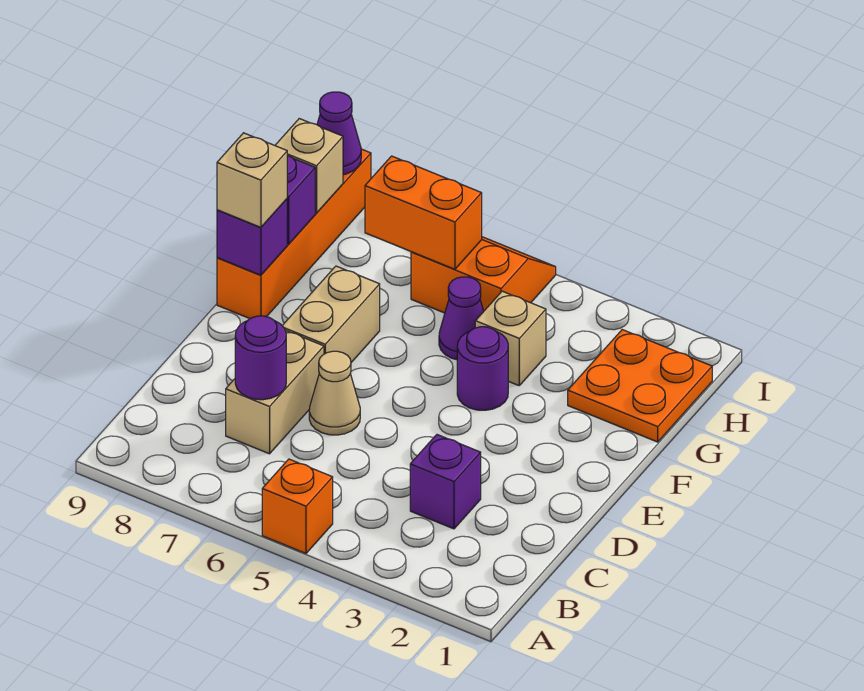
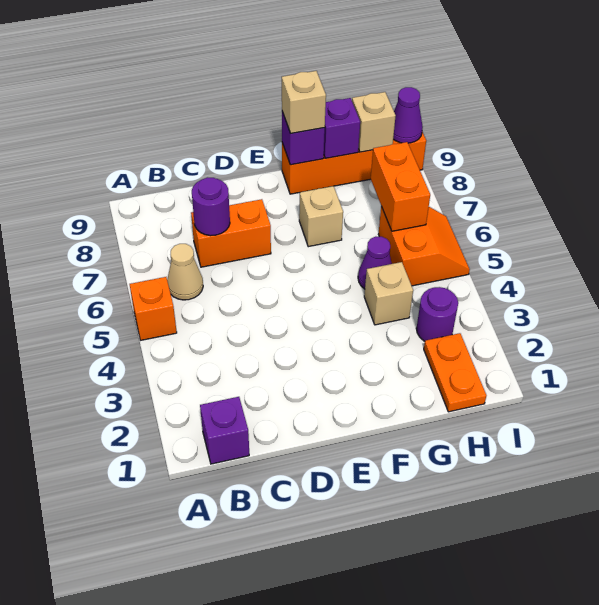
purple brick C3 level 1 -> purple brick B1 level 1
tan brick C7:D7 level 1 -> orange brick C7:D7 level 1
tan cone D6 level 1 -> tan cone B6 level 1
tan brick E7:F7 level 1 -> tan brick F7 level 1
purple round brick F4 level 1 -> purple round brick H3 level 1
orange plate G1:H2 level 1 -> orange plate H1:H2 level 1

